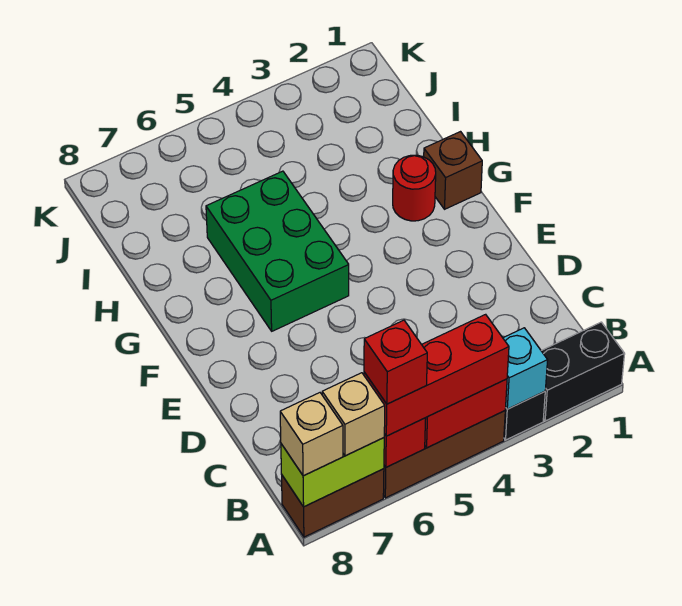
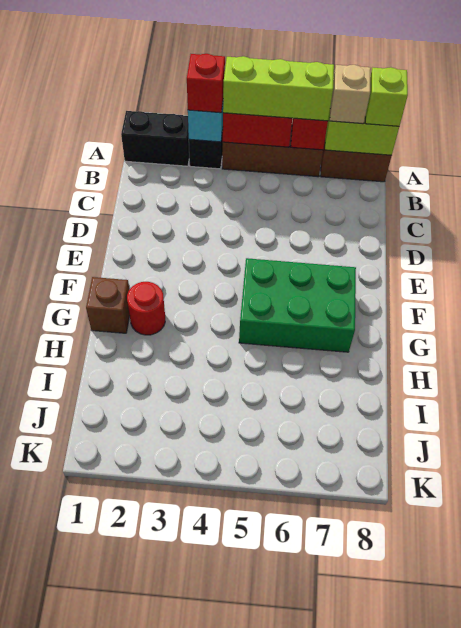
red brick A4:A6 level 3 -> lime brick A4:A6 level 3
red brick A6 level 4 -> red brick A3 level 3
tan brick A8 level 3 -> lime brick A8 level 3
green brick F5:H6 level 1 -> green brick F5:G7 level 1

